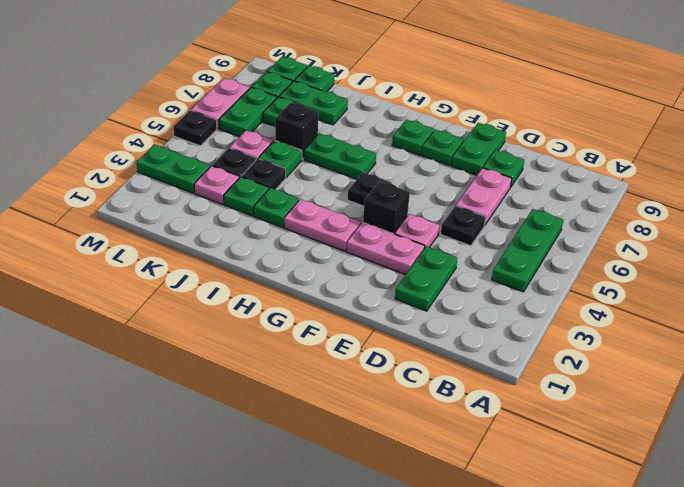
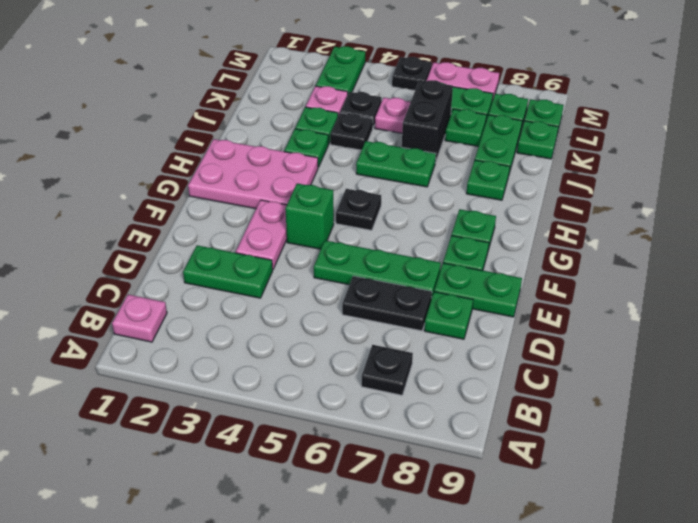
green plate B4:B6 level 1 -> green plate E5:E7 level 1
black plate D5 level 1 -> black plate B7 level 1
pink plate D6:D7 level 1 -> black plate D6:D7 level 1
pink plate E4 level 1 -> pink plate B1 level 1
black brick F4 level 1 -> green brick F4 level 1
pink plate G3:H3 level 1 -> pink plate G1:H3 level 1
green plate H6:I6 level 1 -> green plate I5:I6 level 1
green plate J5 level 1 -> green plate I8 level 1
black brick J6 level 1 -> black brick J6:K6 level 1

